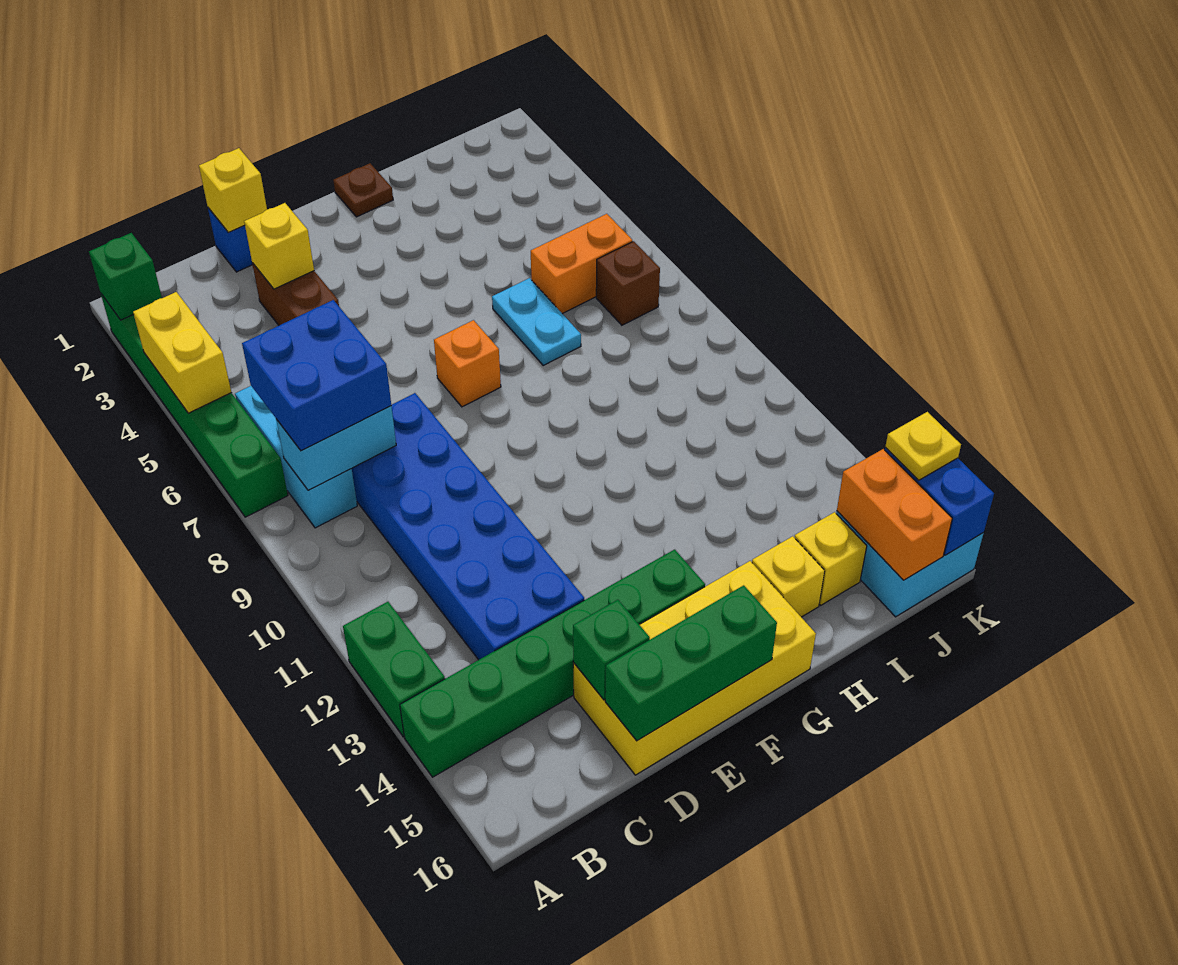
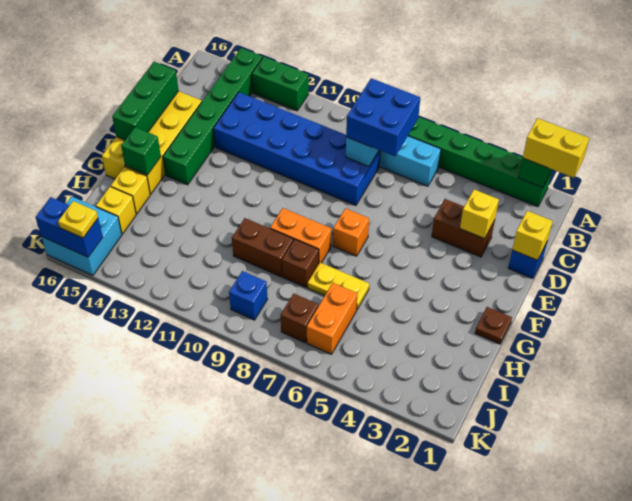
yellow brick A4:A5 level 2 -> yellow brick A1:A2 level 3
green brick D15 level 2 -> green brick G15 level 2
cyan plate H6:H7 level 1 -> yellow plate H6:H7 level 1
none -> brown brick H8 level 1
none -> brown brick H9:H10 level 1
none -> blue brick J9 level 1
orange brick J15:J16 level 2 -> orange brick G8:G9 level 1

